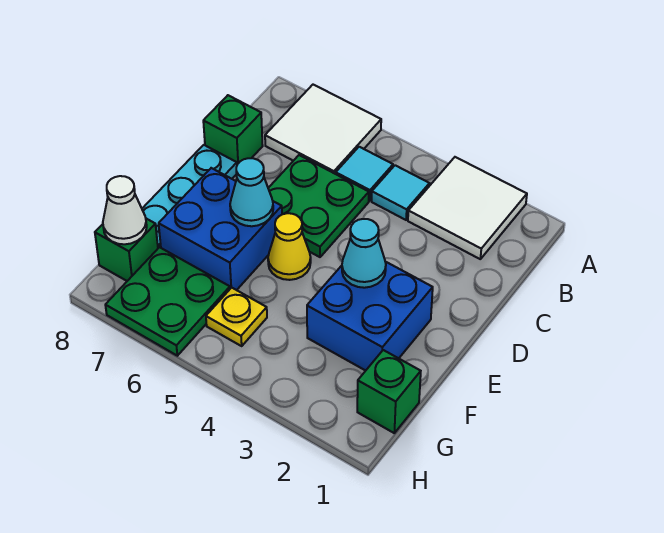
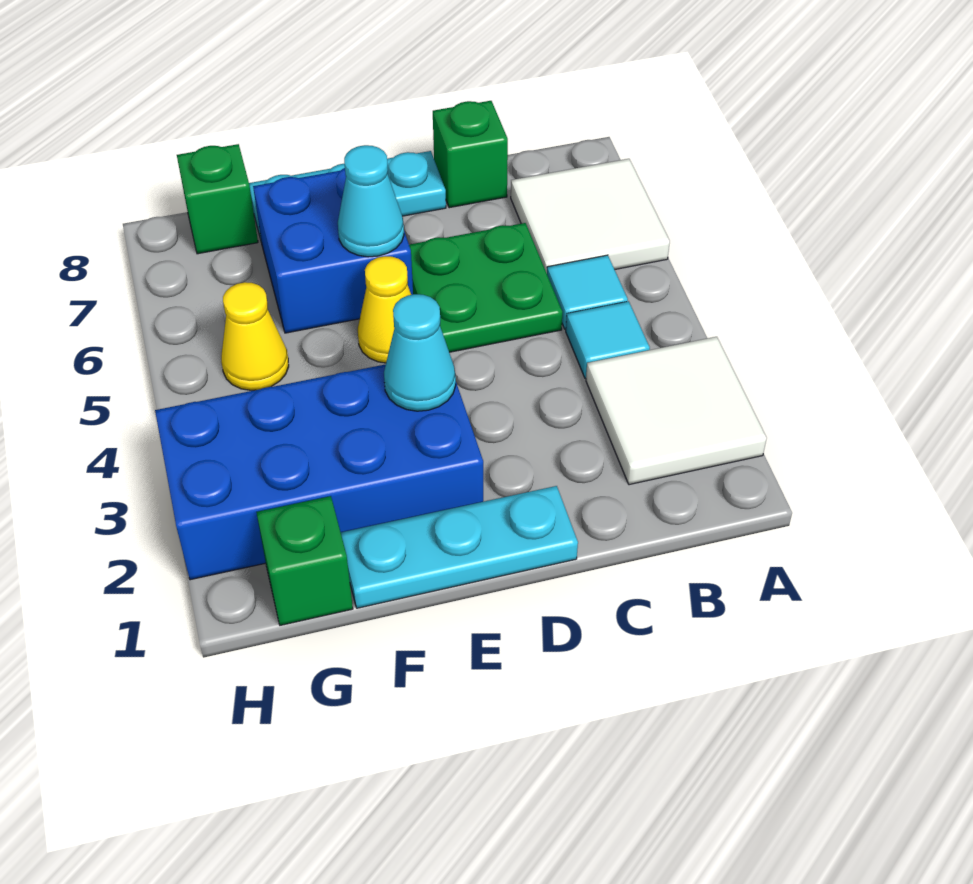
none -> cyan plate D1:F1 level 1
blue brick E2:F3 level 1 -> blue brick E2:H3 level 1
yellow plate G5 level 1 -> yellow cone G5 level 1
green plate G6:H7 level 1 -> none
white cone G8 level 2 -> none

